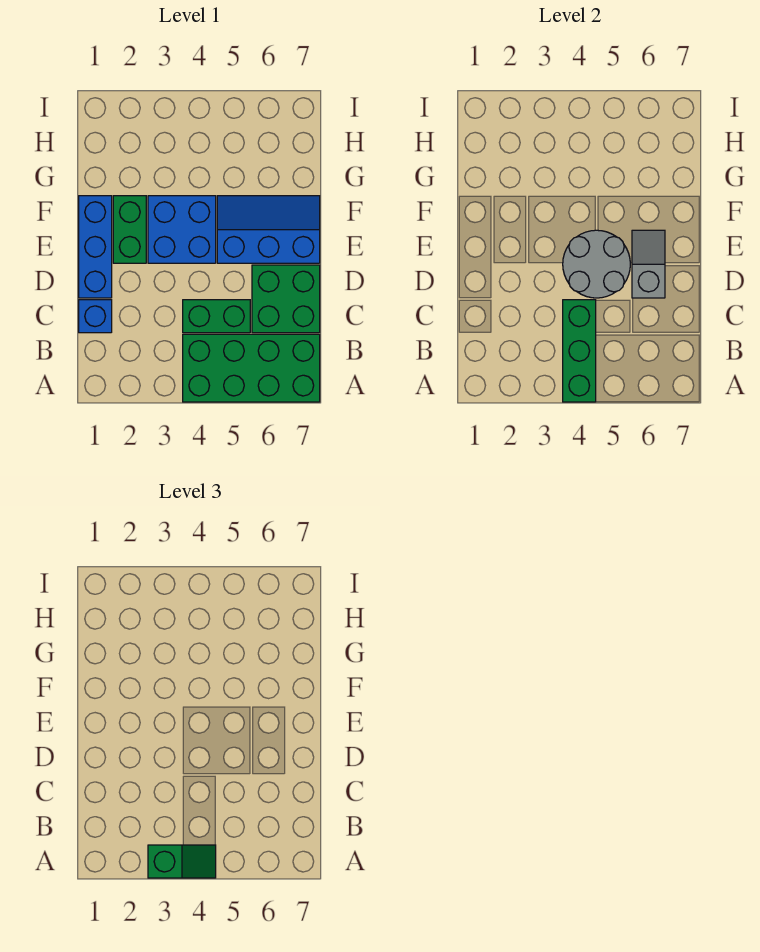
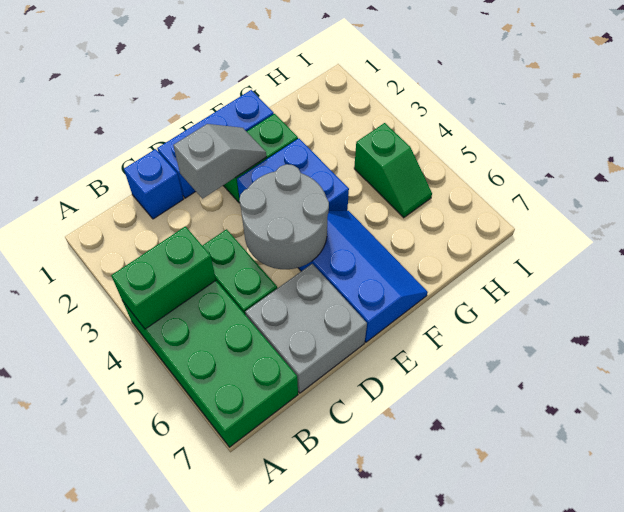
green slope A3:A4 level 3 top 3 -> green slope H4:H5 level 1 top 4
green brick A4:C4 level 2 -> green brick A4:B4 level 2
green brick C6:D7 level 1 -> grey brick C6:D7 level 1
grey slope D6:E6 level 2 top D -> grey slope D2:E2 level 2 top D

